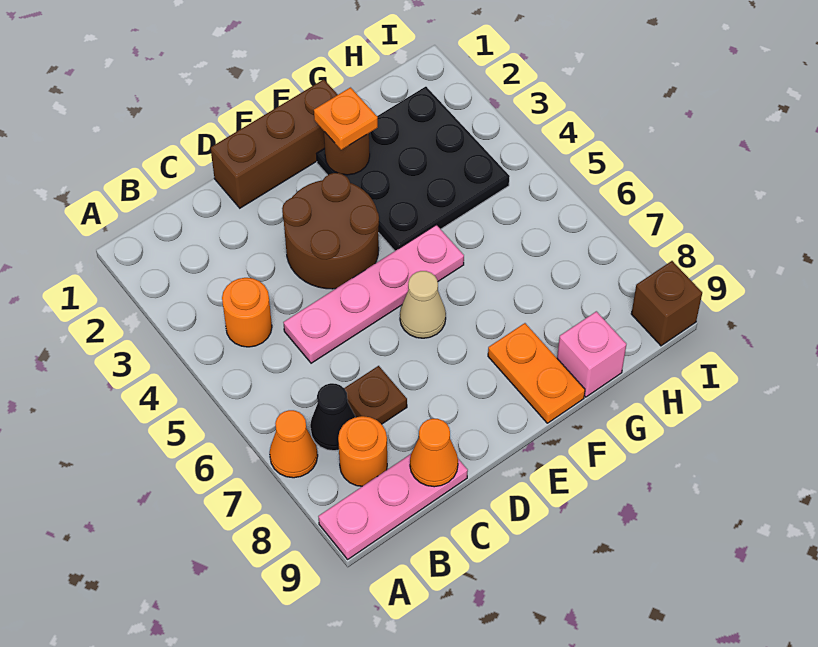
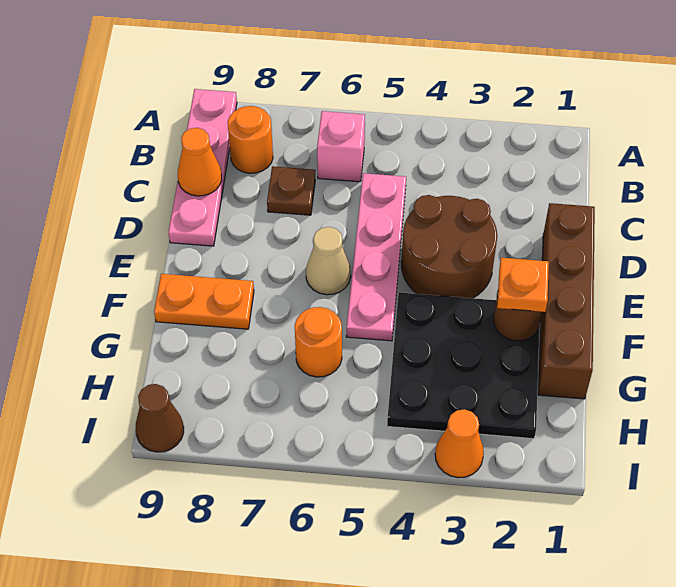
orange cone A7 level 1 -> orange cone I3 level 1
pink plate A9:C9 level 1 -> pink plate A9:D9 level 1
orange round brick B4 level 1 -> orange round brick G6 level 1
black cone B7 level 1 -> none
brown brick D1:F1 level 1 -> brown brick D1:G1 level 1
pink brick G9 level 1 -> pink brick B6 level 1
brown brick I9 level 1 -> brown cone I9 level 1

